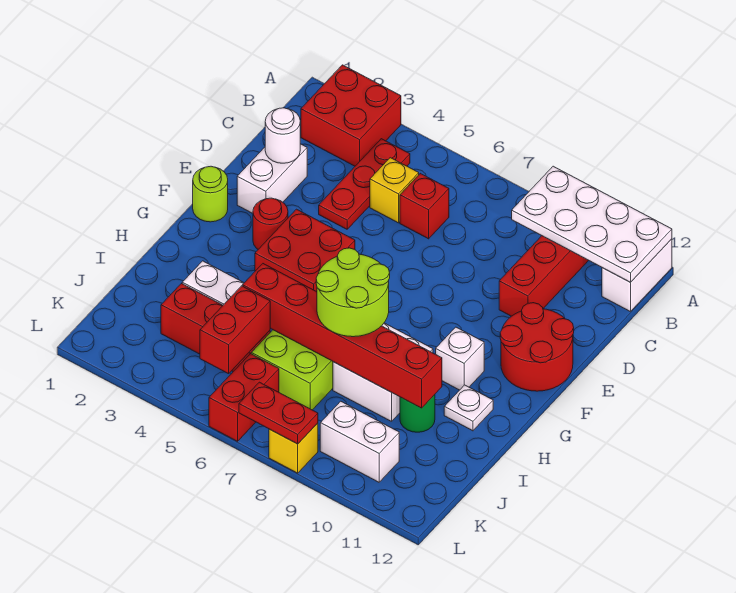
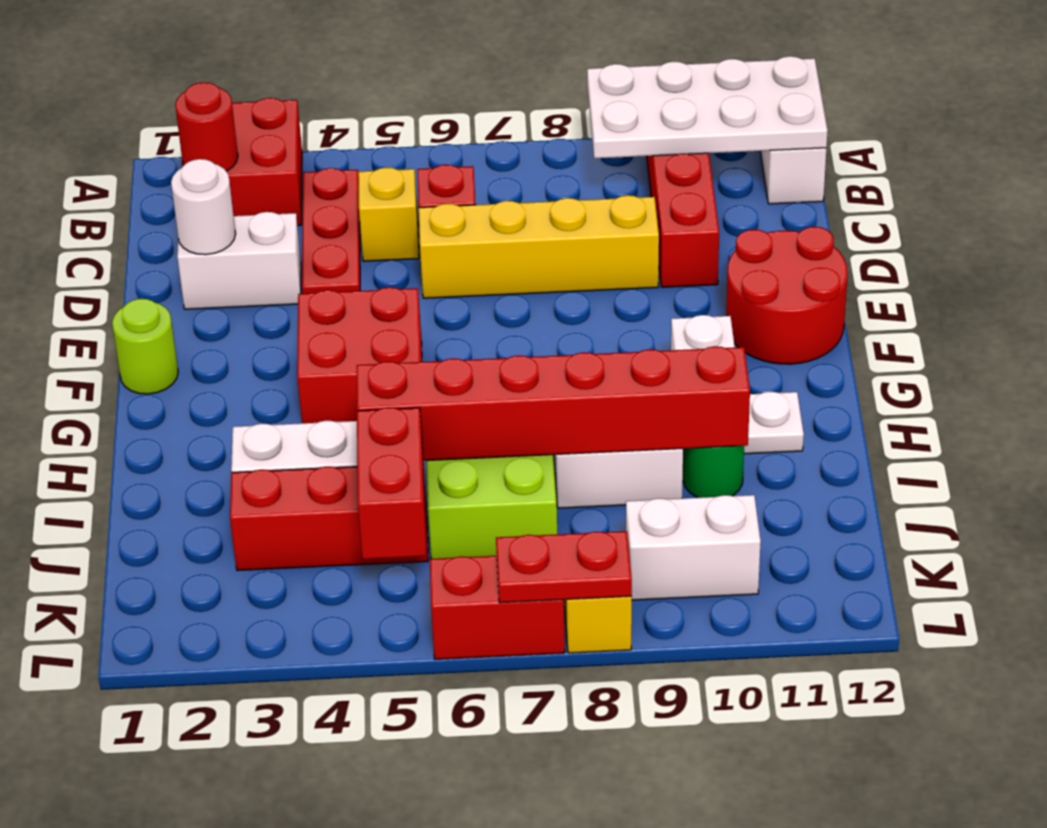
white brick D2:E2 level 1 -> white brick D2:D3 level 1
none -> yellow brick D6:D9 level 1
red round brick F3 level 1 -> red round brick B2 level 2
lime round brick H7:I8 level 3 -> none
red brick K6:L6 level 1 -> red brick L6:L7 level 1

